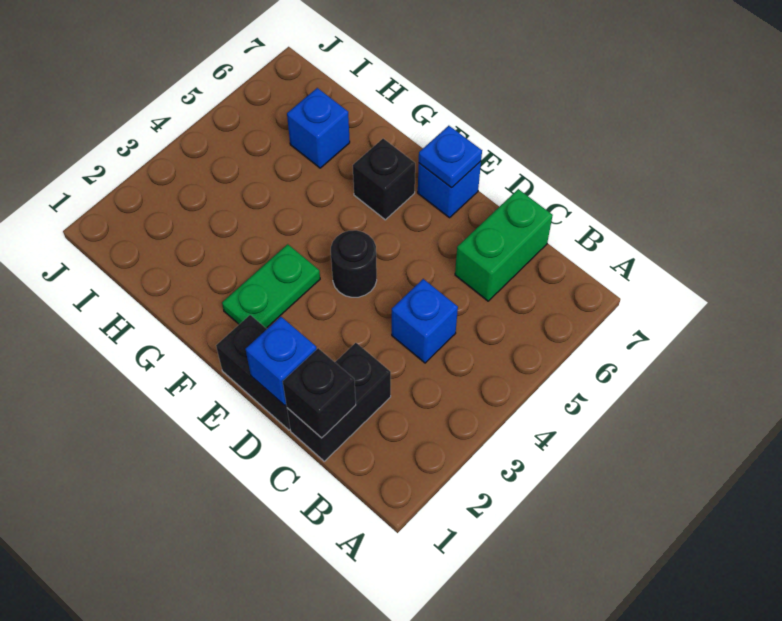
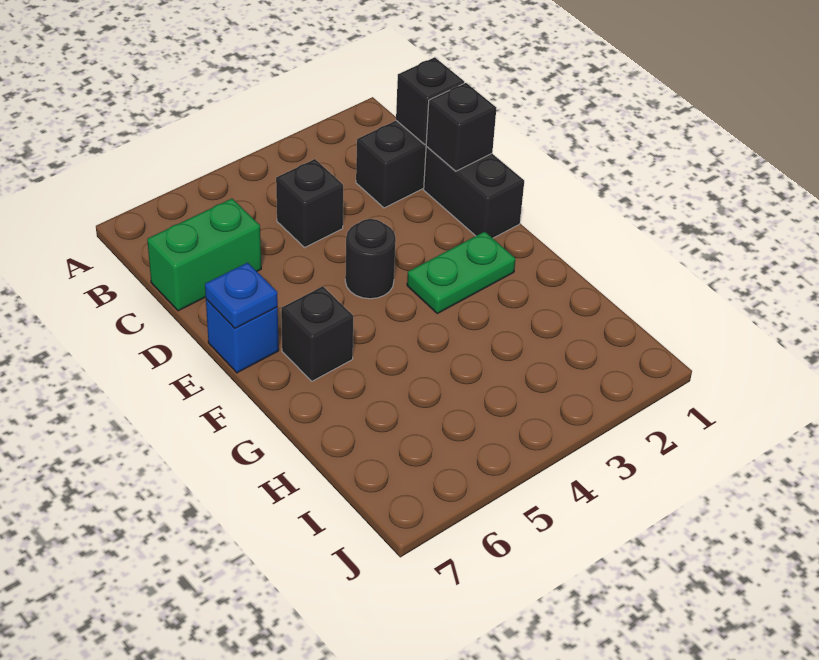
blue brick C4 level 1 -> black brick C4 level 1
blue brick D1 level 2 -> black brick D1 level 2
blue brick H6 level 1 -> none

